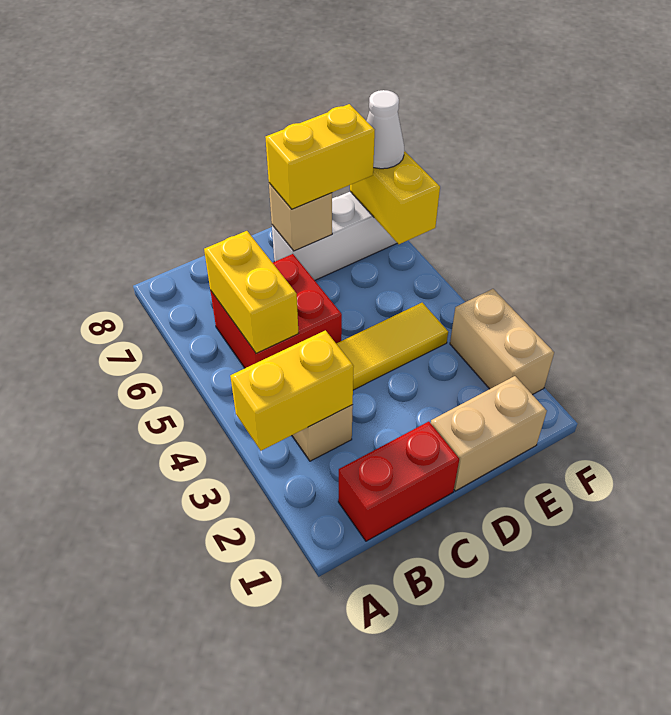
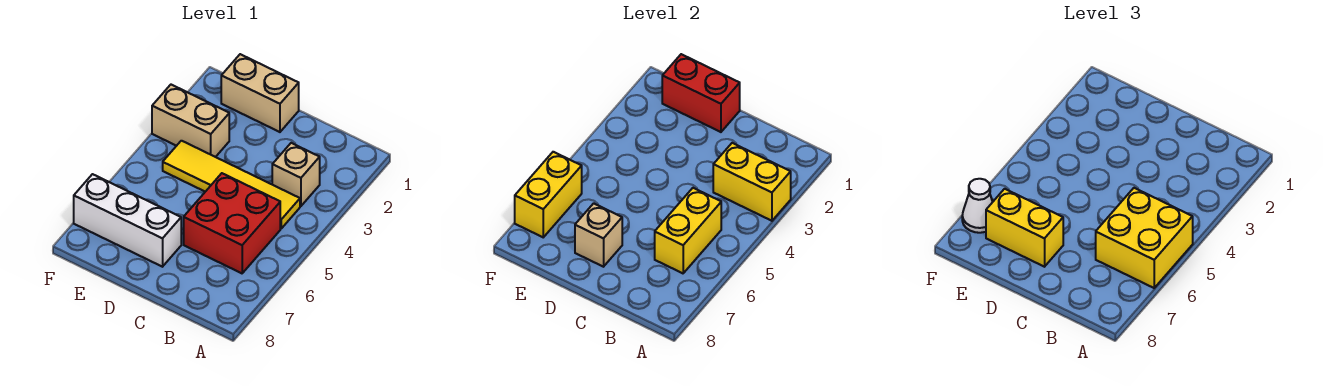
none -> yellow brick A5:B6 level 3
red brick B1:C1 level 1 -> red brick D1:E1 level 2
tan brick F2:F3 level 1 -> tan brick E3:F3 level 1

